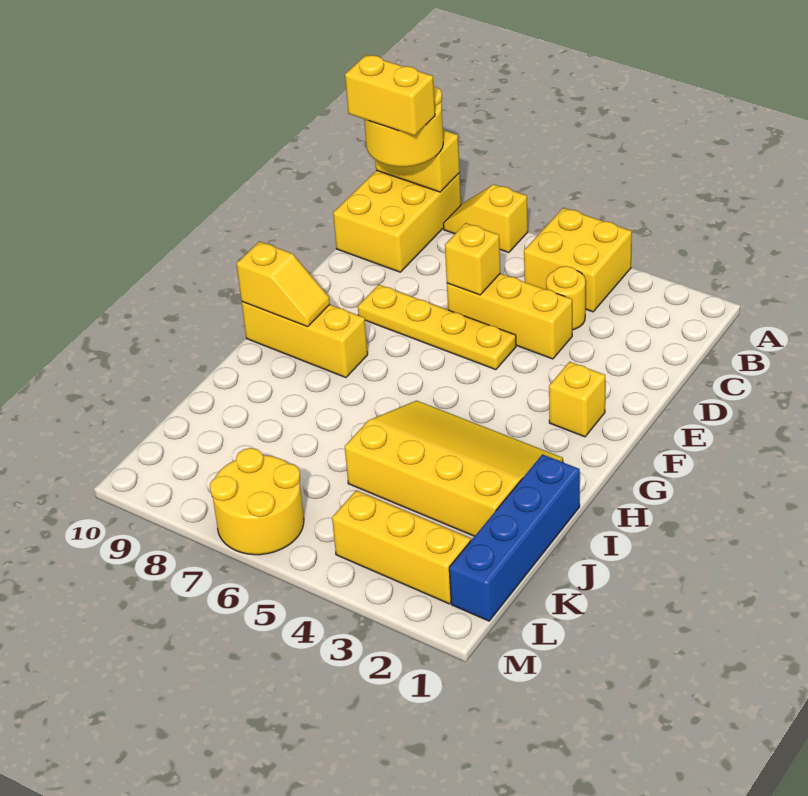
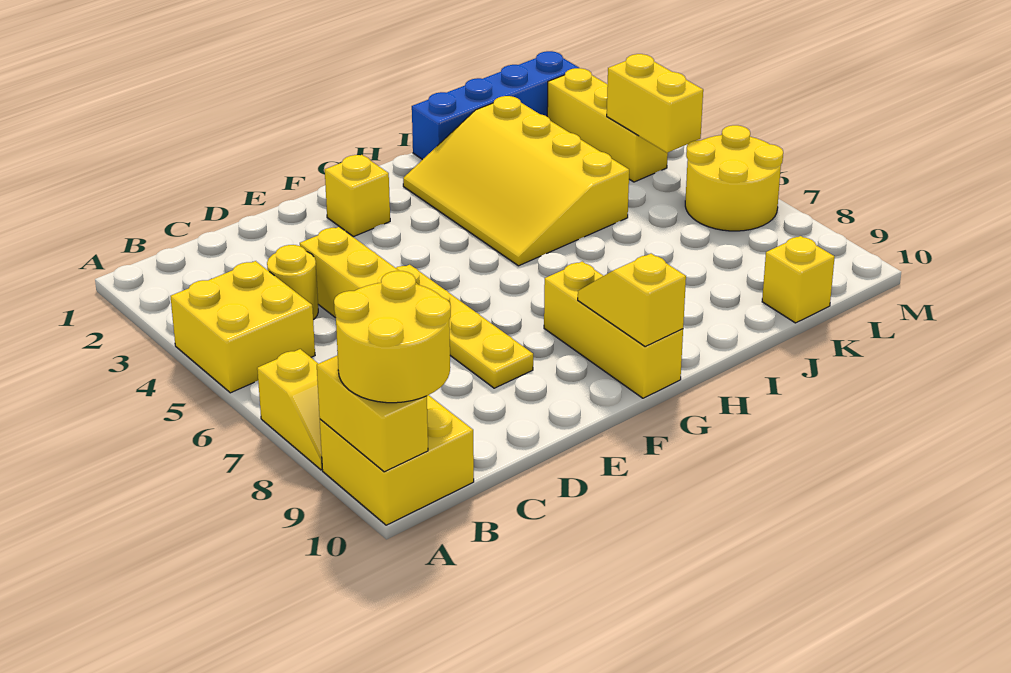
yellow brick A9:C10 level 1 -> yellow brick A9:B10 level 1
yellow brick B9:B10 level 4 -> yellow brick L4:L5 level 2
yellow brick D6 level 2 -> yellow brick K10 level 1

